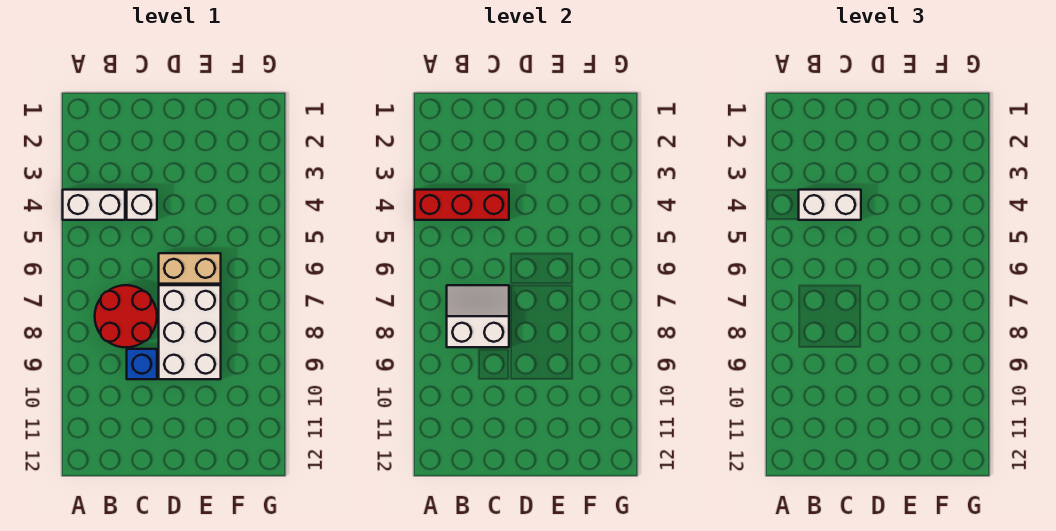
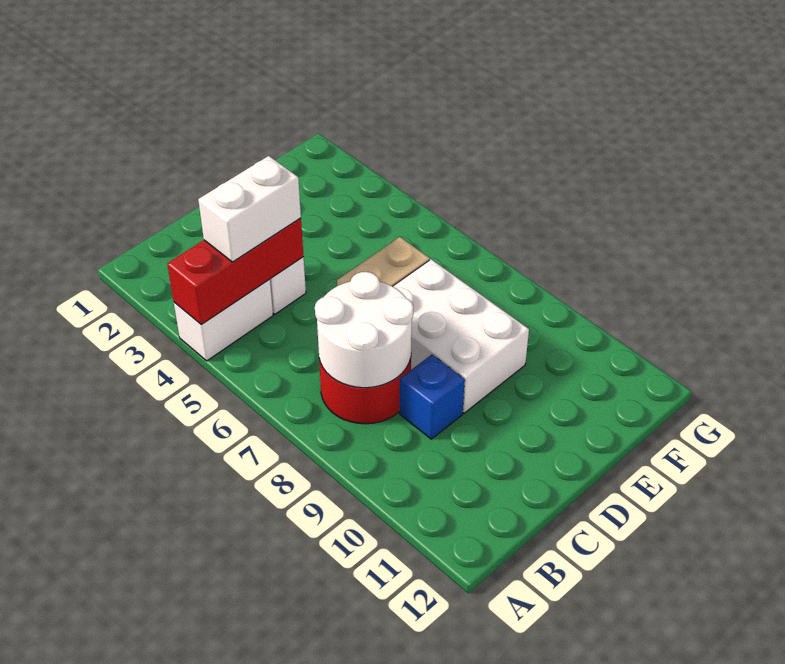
white slope B7:C8 level 2 top 8 -> white round brick B7:C8 level 2

